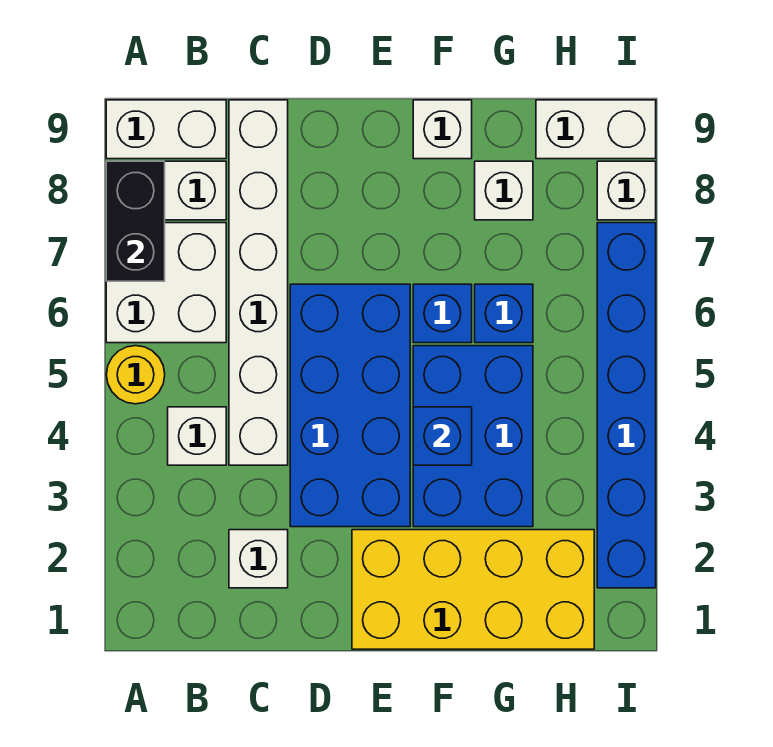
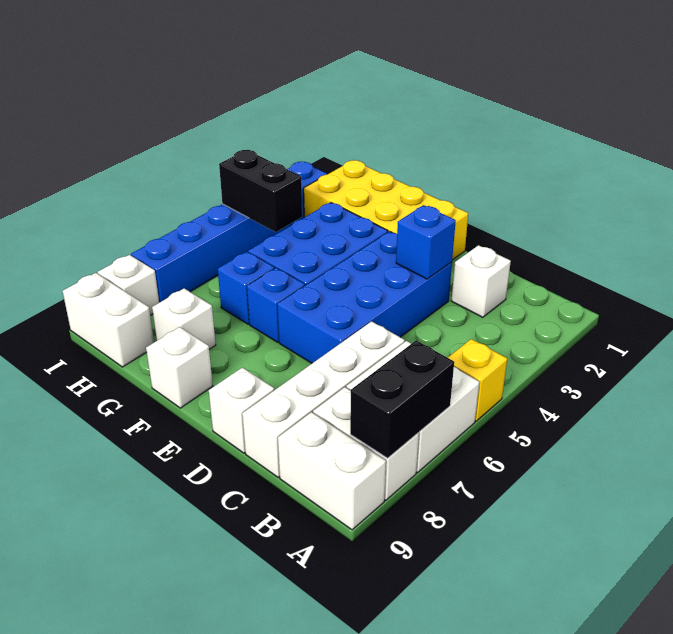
yellow round brick A5 level 1 -> yellow brick A5 level 1
white brick B4 level 1 -> white brick D9 level 1
white brick C4:C9 level 1 -> white brick C6:C9 level 1
blue brick F4 level 2 -> blue brick D3 level 2
none -> black brick H4:I4 level 2

